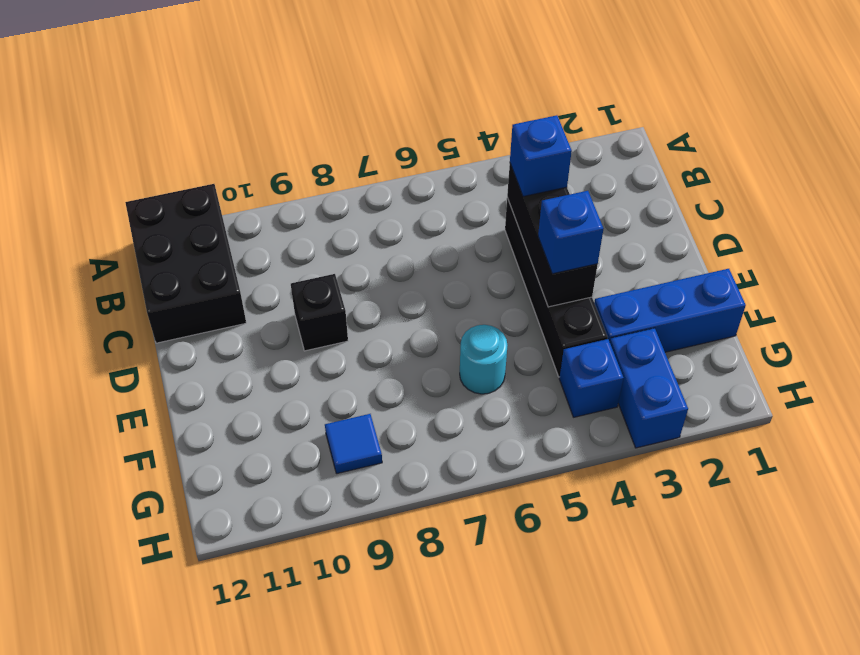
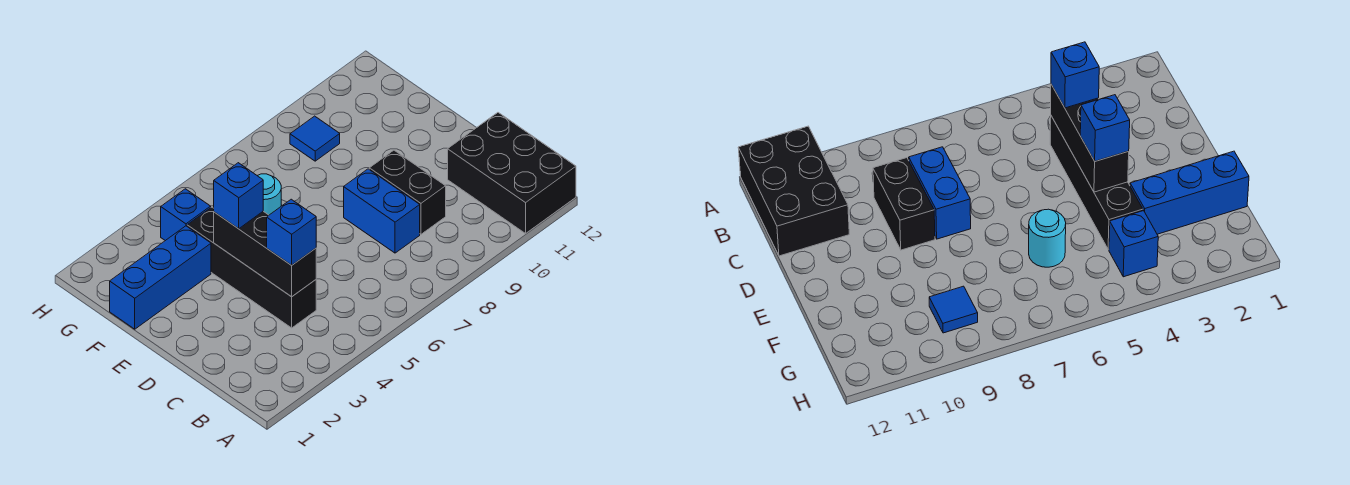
black brick D9 level 1 -> black brick C9:D9 level 1
blue brick G3:H3 level 1 -> blue brick C8:D8 level 1

